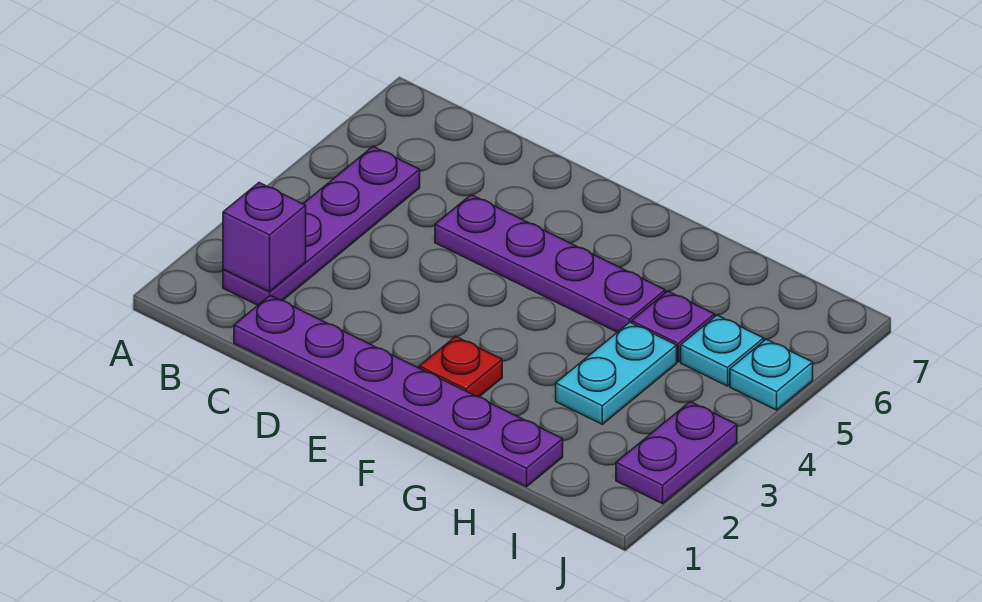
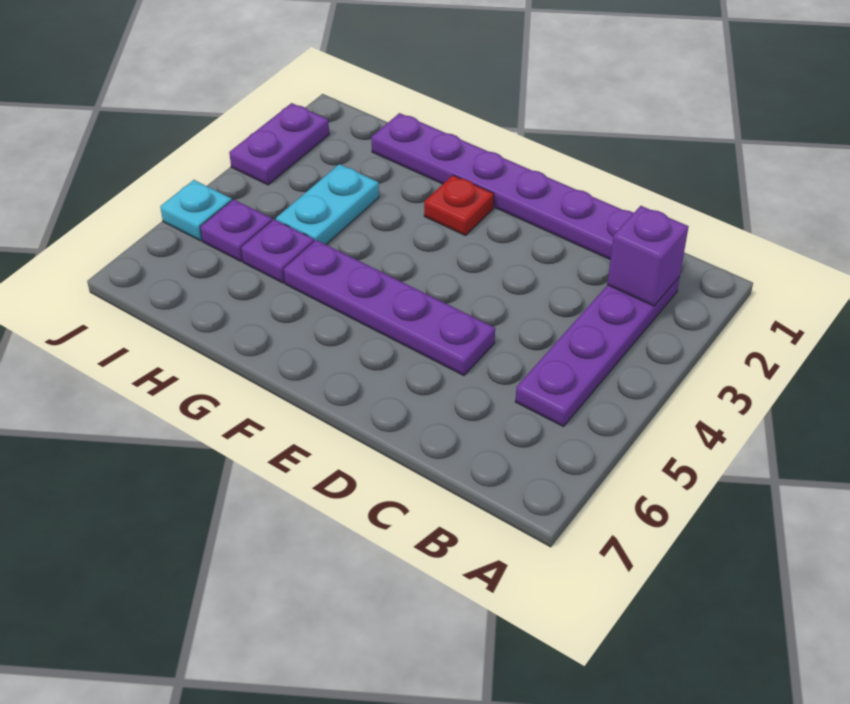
cyan plate I5 level 1 -> purple plate I5 level 1

